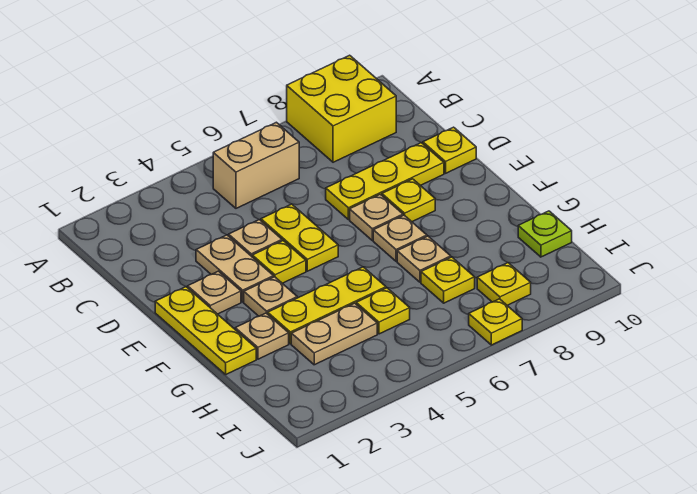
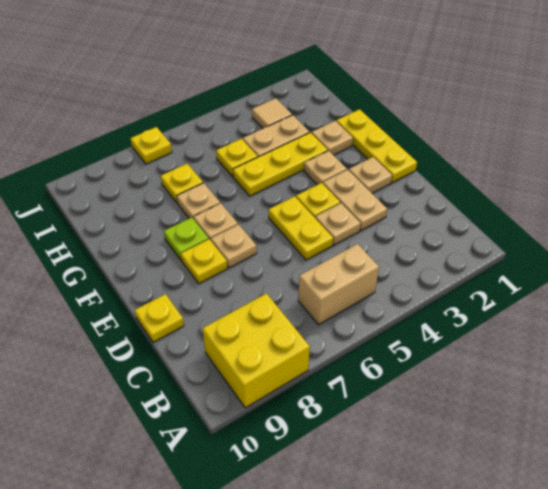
yellow plate D7:D9 level 1 -> none
lime plate H10 level 1 -> lime plate F8 level 1
none -> tan tile I3 level 1
yellow plate I8 level 1 -> none

